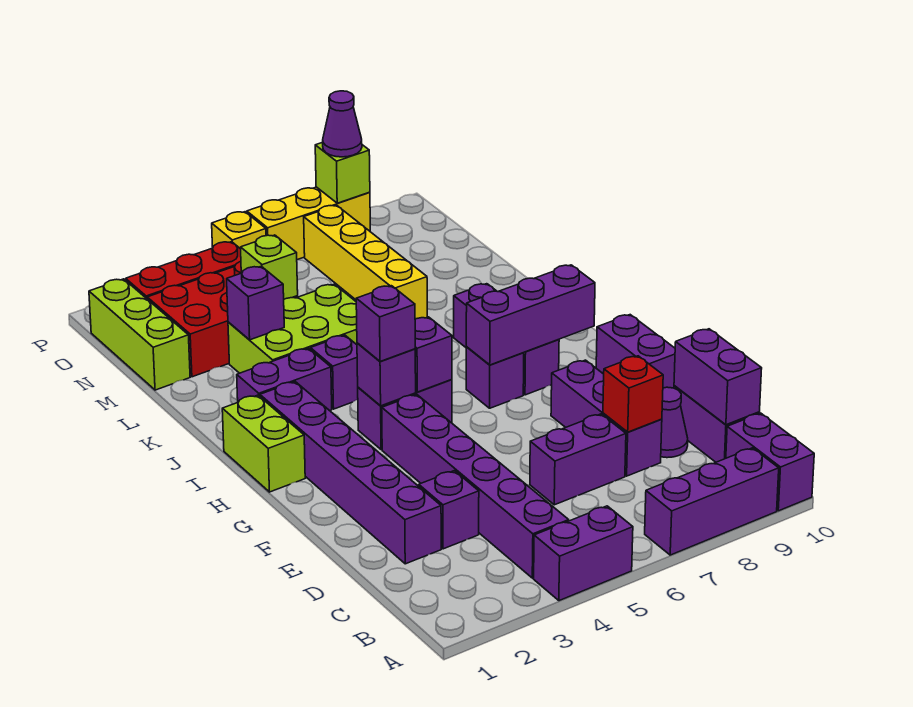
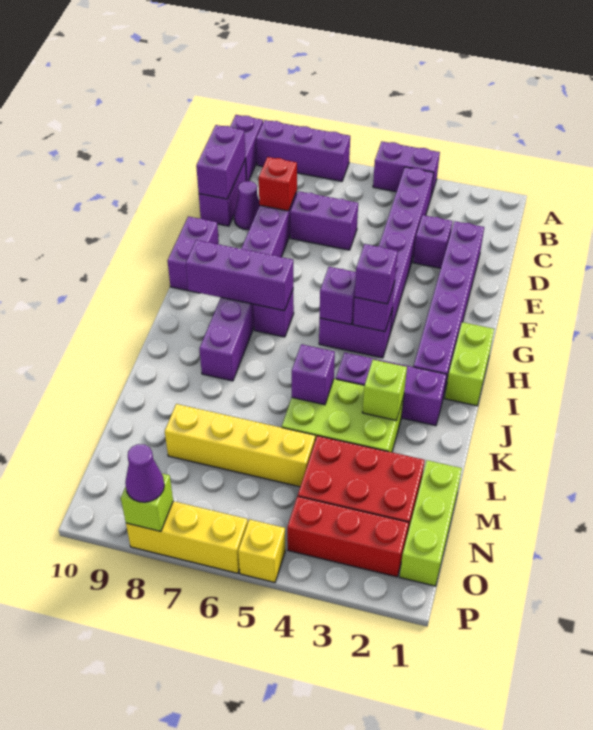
purple brick L3 level 2 -> purple brick K5 level 2
yellow brick L7:O7 level 1 -> yellow brick M5:M8 level 1
lime brick M4 level 2 -> lime brick K3 level 2

